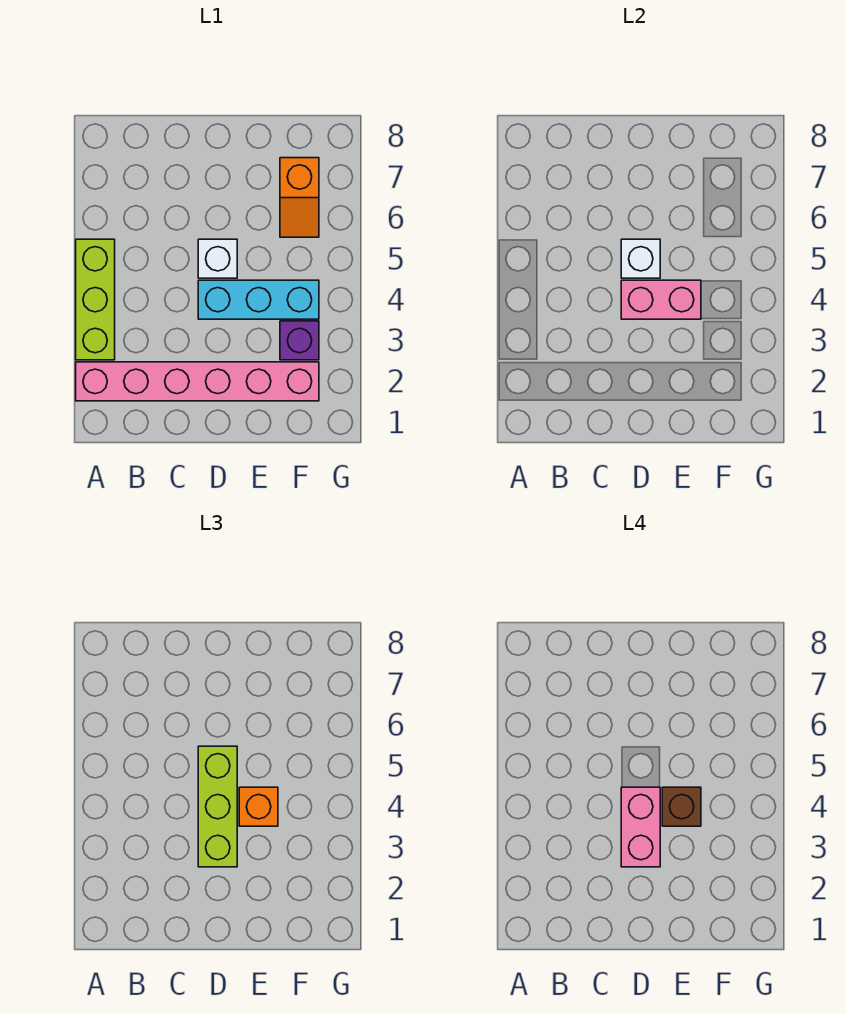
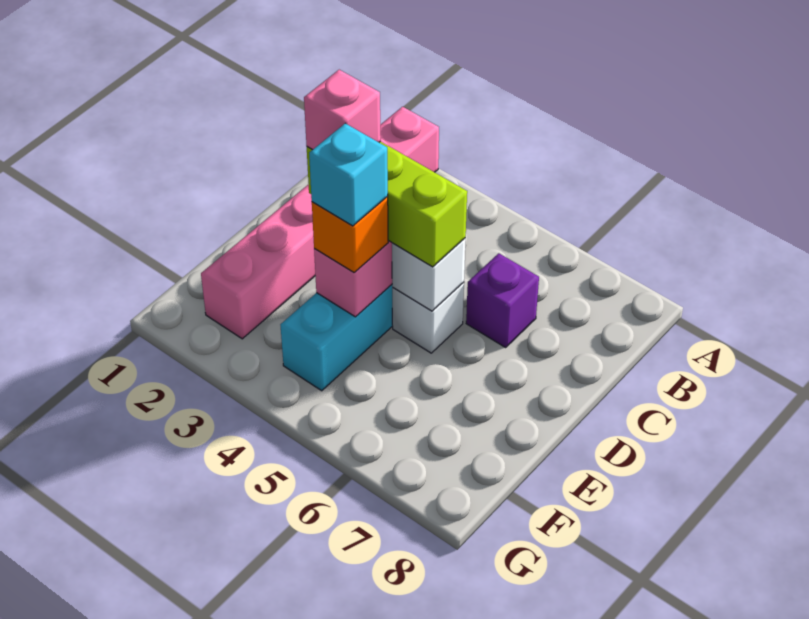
lime brick A3:A5 level 1 -> none
pink brick D3:D4 level 4 -> pink brick D3 level 4
brown brick E4 level 4 -> cyan brick E4 level 4
purple brick F3 level 1 -> purple brick C6 level 1
orange slope F6:F7 level 1 top 7 -> none

